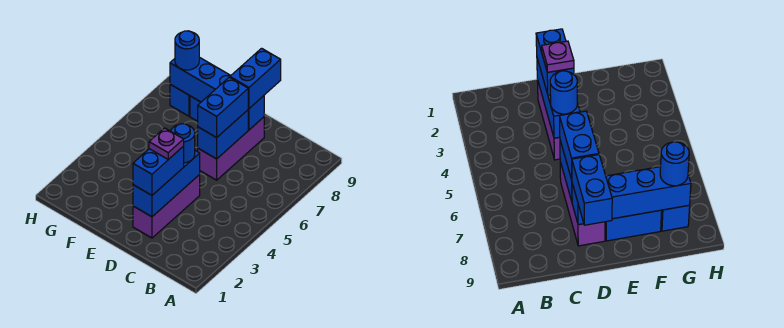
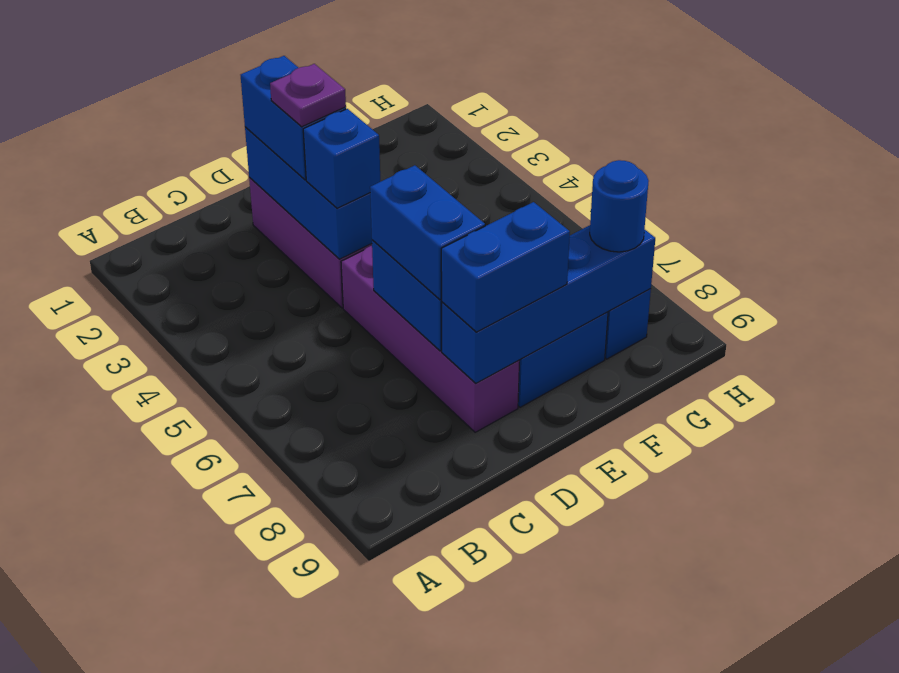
blue round brick D4 level 3 -> blue brick D4 level 3
purple brick D6:D8 level 1 -> purple brick D5:D8 level 1
blue brick D8:D9 level 3 -> blue brick D8:E8 level 3

